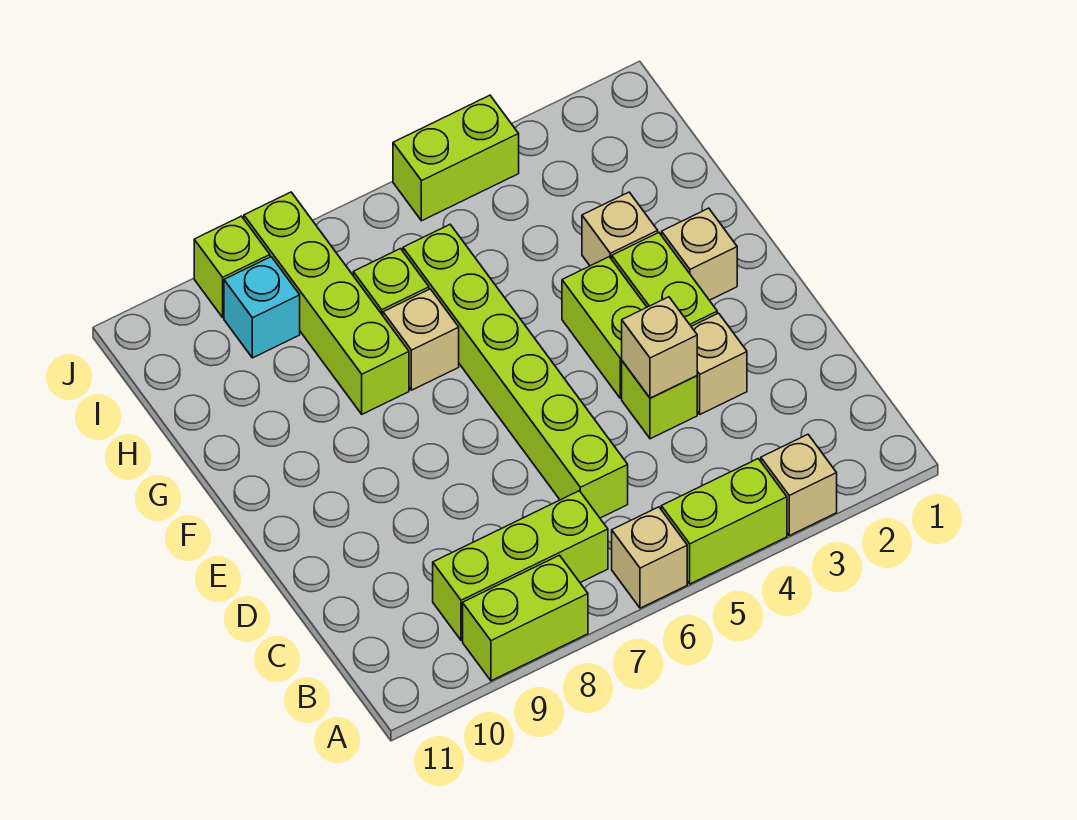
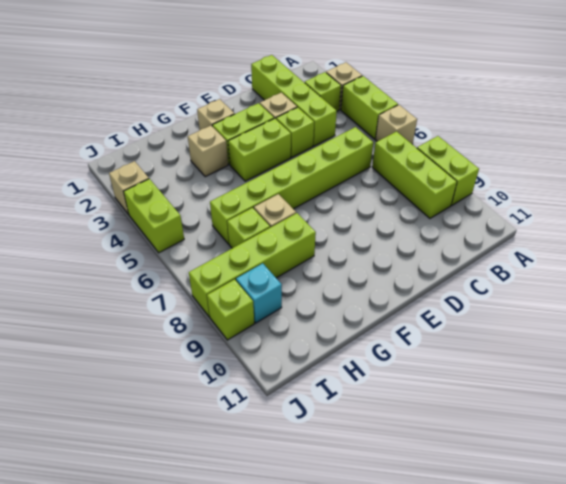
none -> lime brick B3 level 1
none -> lime brick C1:C4 level 1
tan brick D4 level 2 -> tan brick J3 level 1

